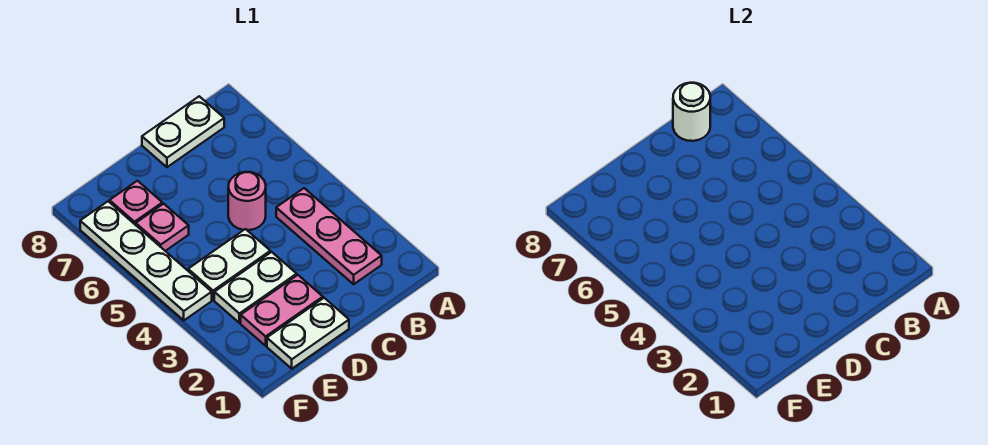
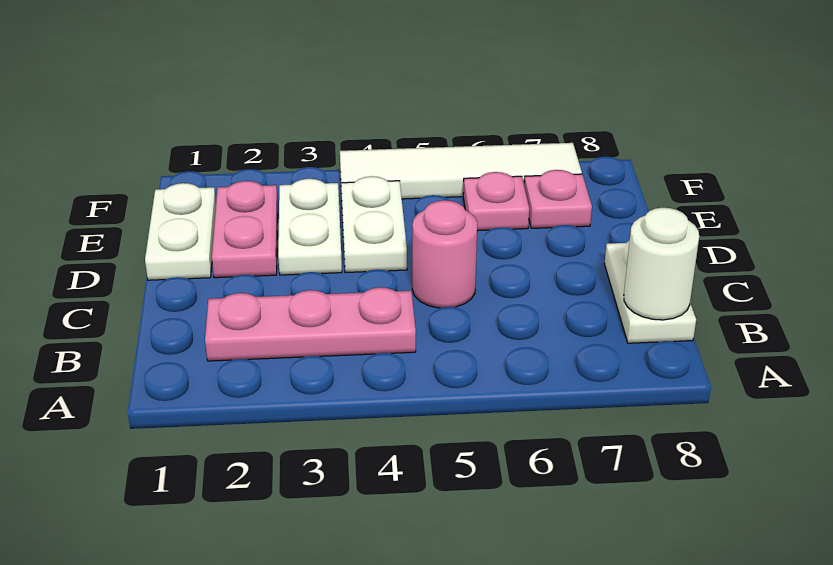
white plate F4:F7 level 1 -> white tile F4:F7 level 1

